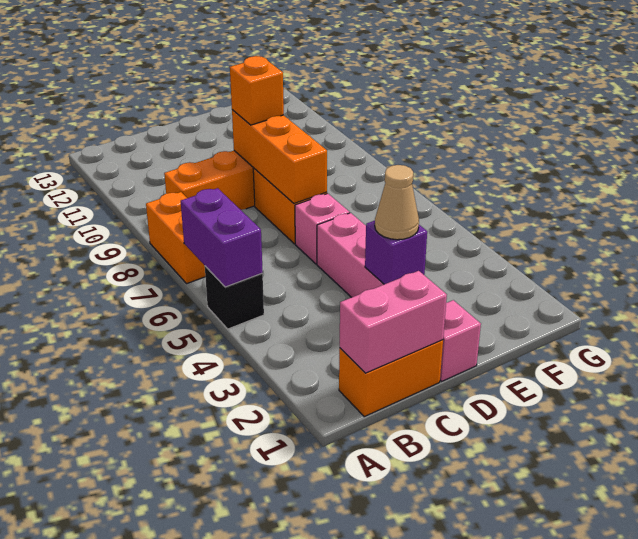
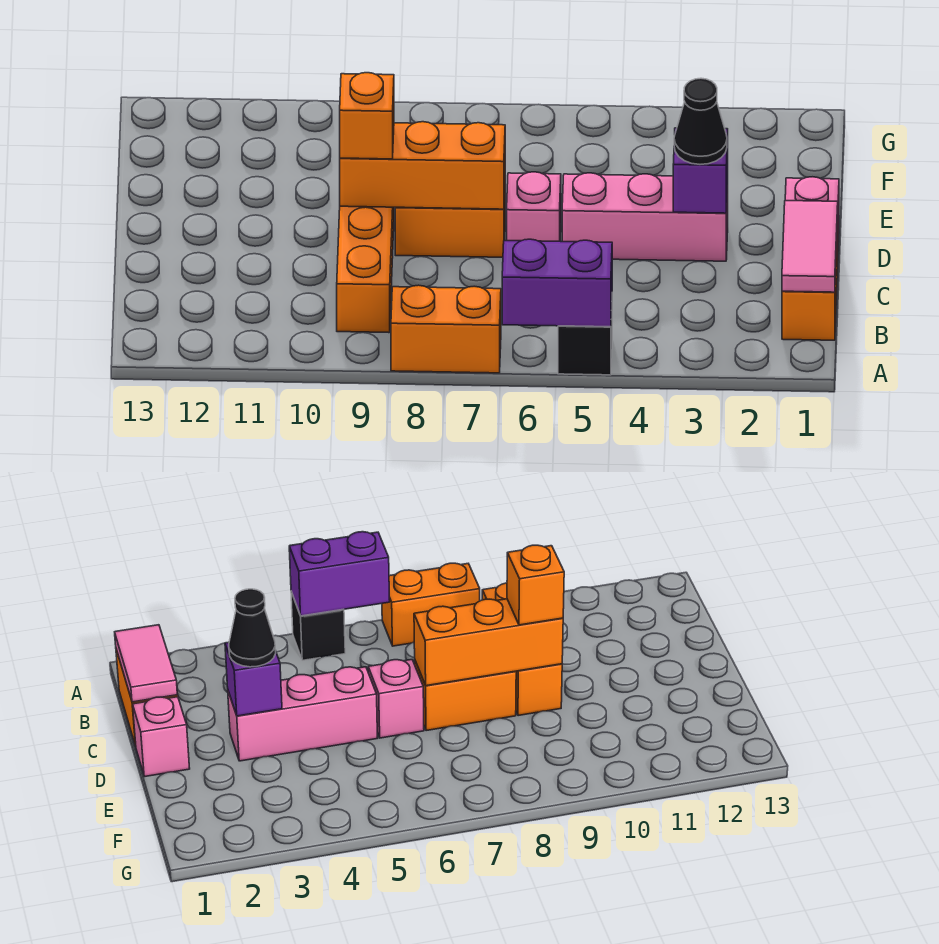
pink brick B1:C1 level 2 -> pink tile B1:C1 level 2
tan cone D3 level 3 -> black cone D3 level 3

